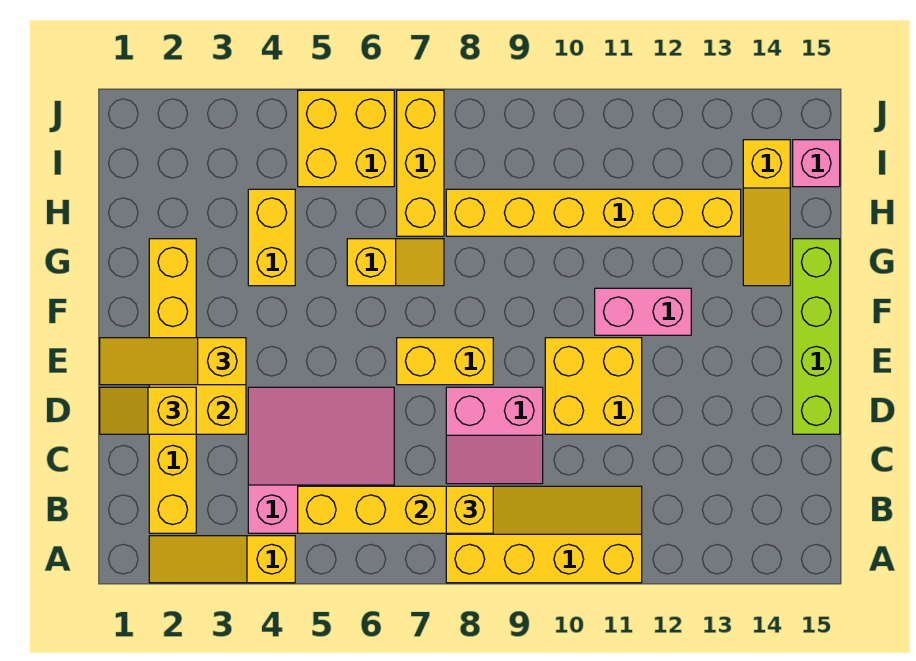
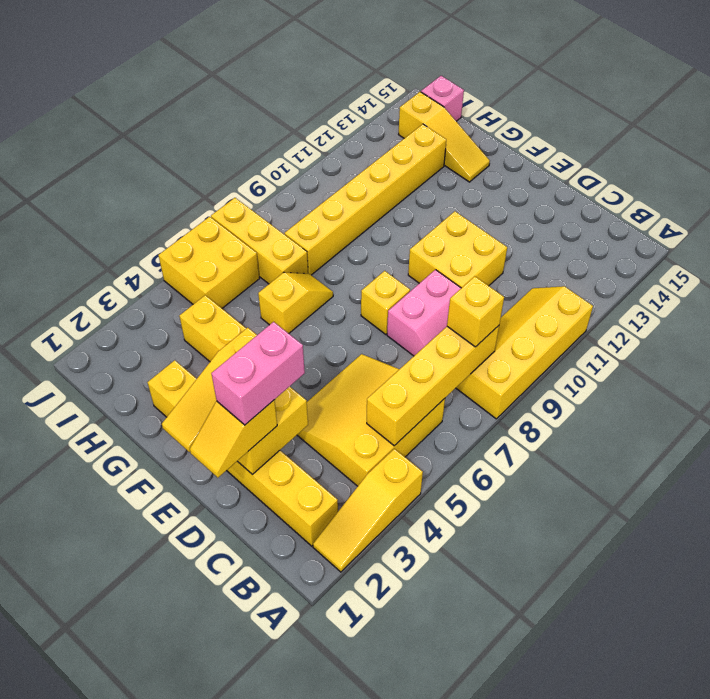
pink slope B4:D6 level 1 top B -> yellow slope B4:D6 level 1 top B
lime brick D15:G15 level 1 -> none
yellow brick E7:E8 level 1 -> yellow brick E8 level 1
pink brick F11:F12 level 1 -> pink brick D2:D3 level 4

